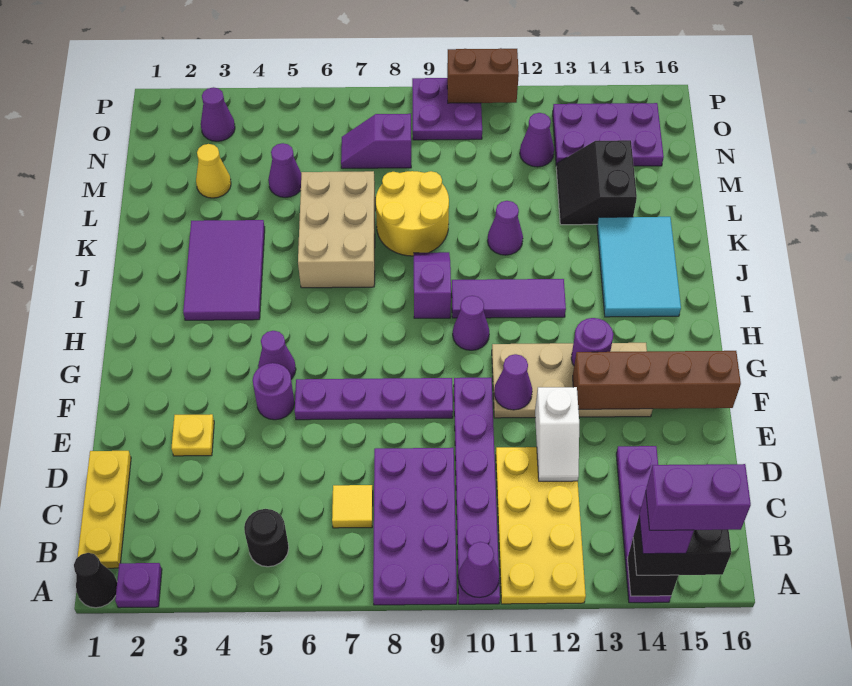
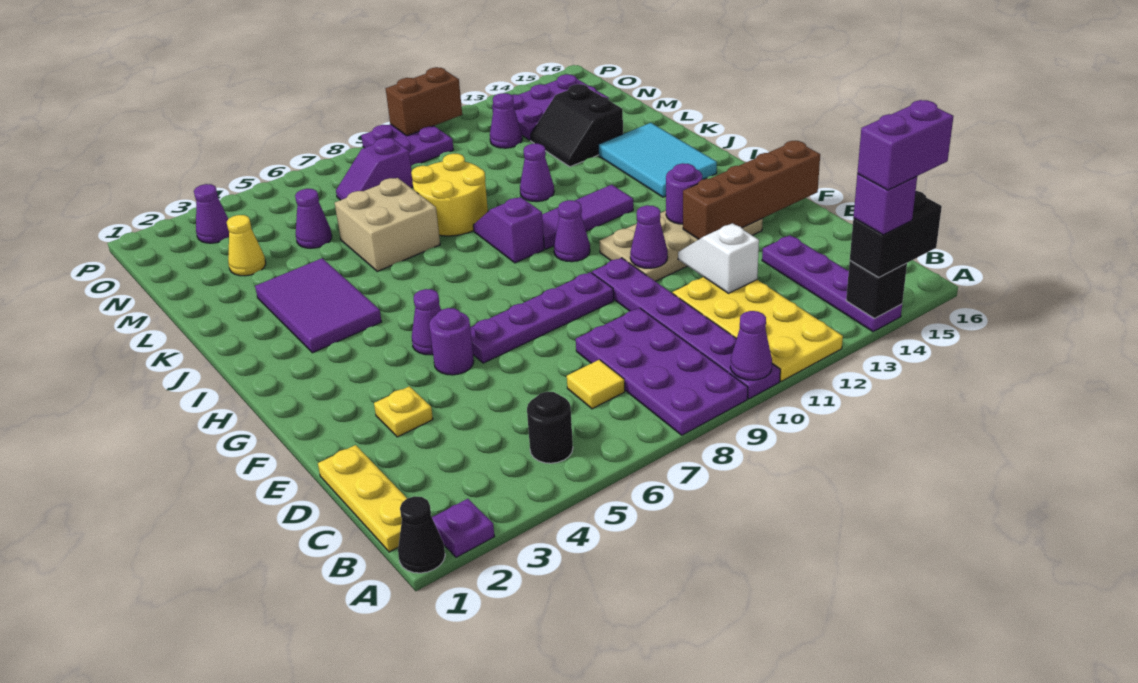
white slope D12:E12 level 2 top E -> white slope D12:E12 level 2 top D
tan brick J6:L7 level 1 -> tan brick K6:L7 level 1

